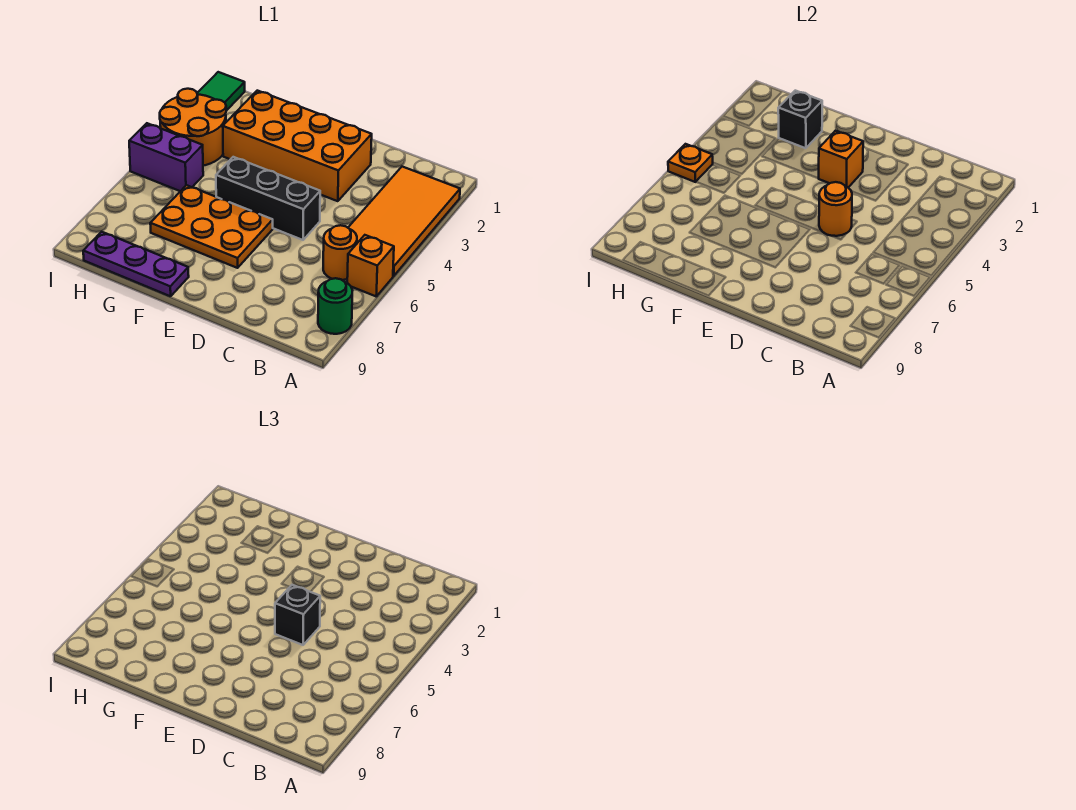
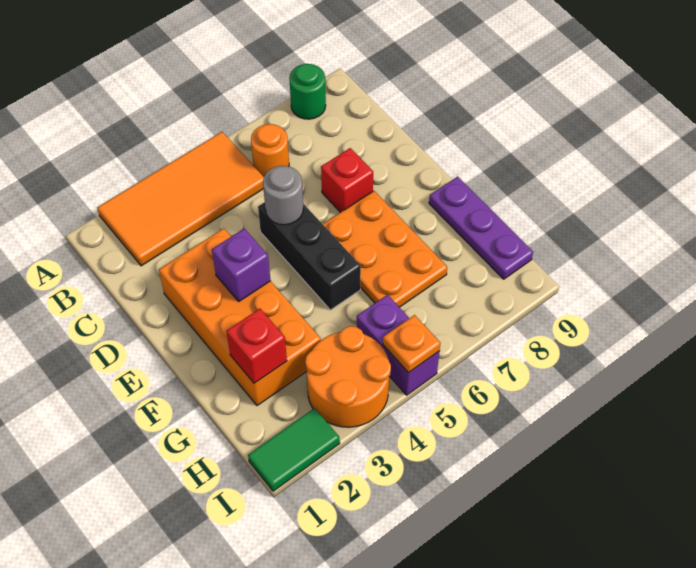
orange brick A6 level 1 -> none
orange round brick D5 level 2 -> grey round brick D5 level 2
black brick D5 level 3 -> none
none -> red brick D7 level 1
orange brick E3 level 2 -> purple brick E3 level 2
black brick G2 level 2 -> red brick G2 level 2

